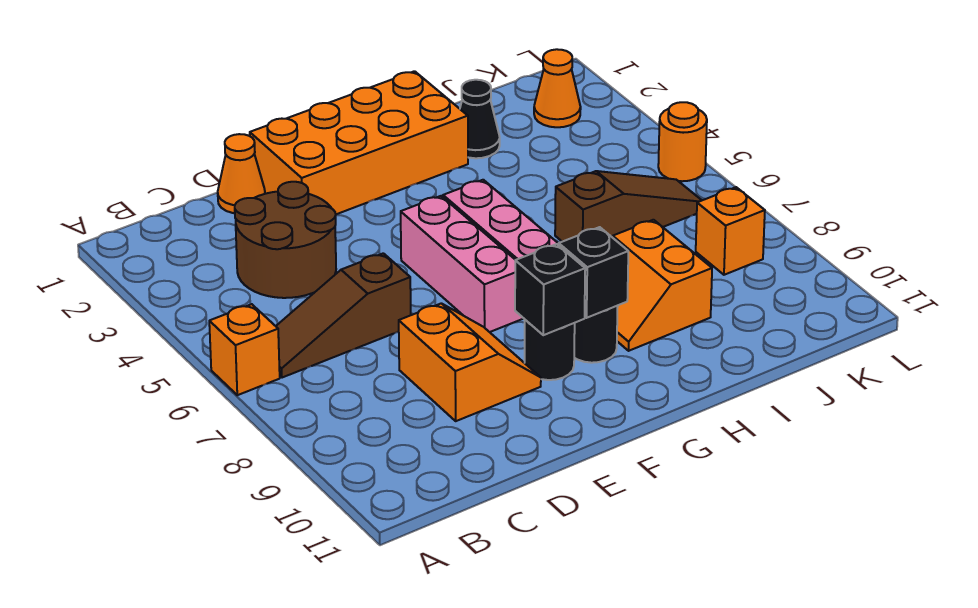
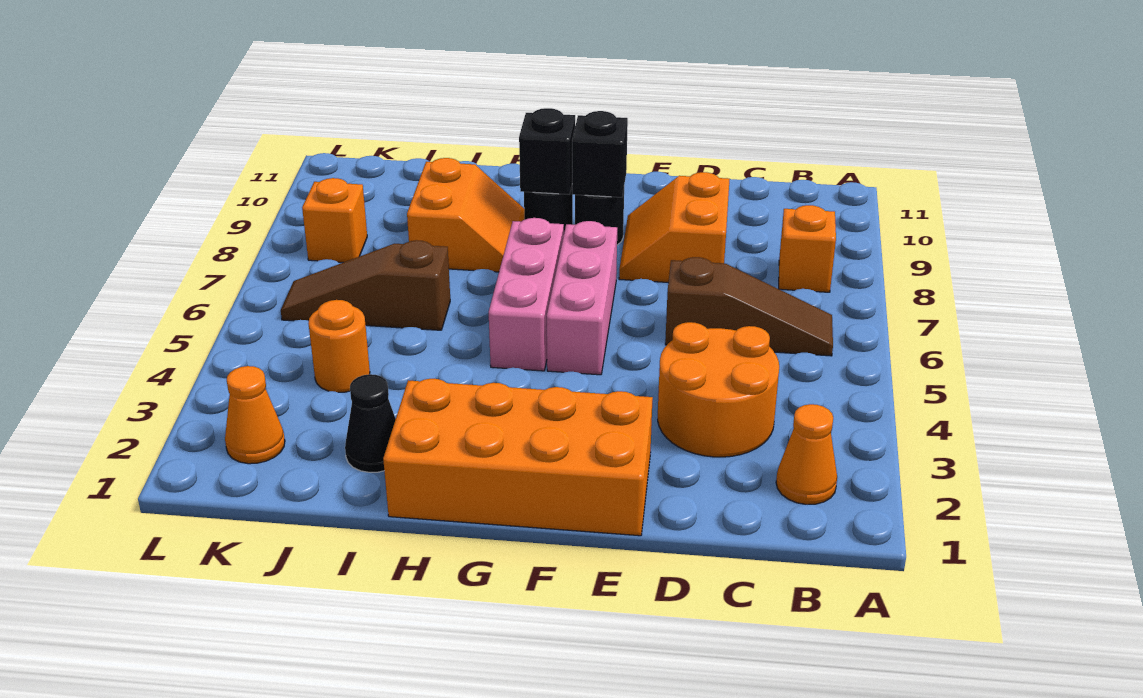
orange brick A6 level 1 -> orange brick B8 level 1
brown round brick C3:D4 level 1 -> orange round brick C3:D4 level 1
orange cone D1 level 1 -> orange cone B2 level 1
orange round brick L5 level 1 -> orange round brick J4 level 1

